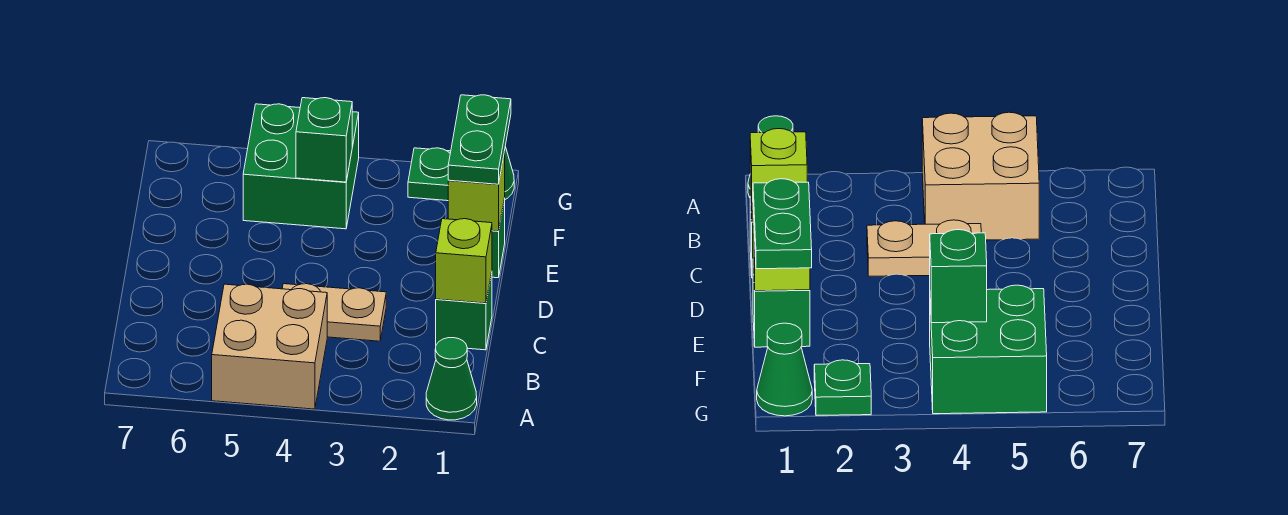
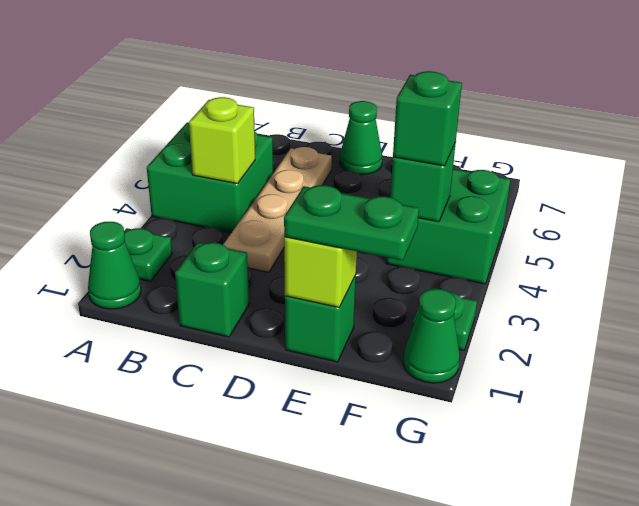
none -> green plate A2 level 1
tan brick A4:B5 level 1 -> green brick A4:B5 level 1
lime brick C1 level 2 -> lime brick B4 level 2
tan plate C3:C4 level 1 -> tan plate C3:C6 level 1
none -> green cone D7 level 1
none -> green brick F4 level 3

